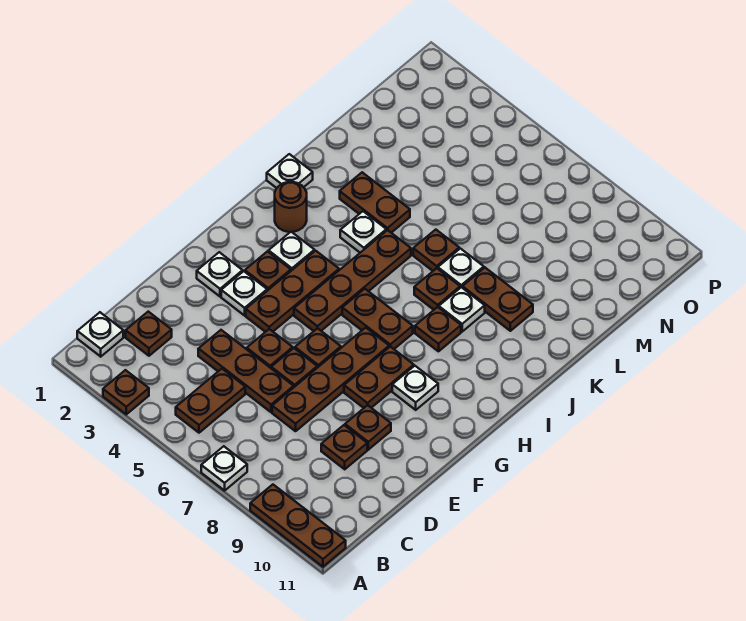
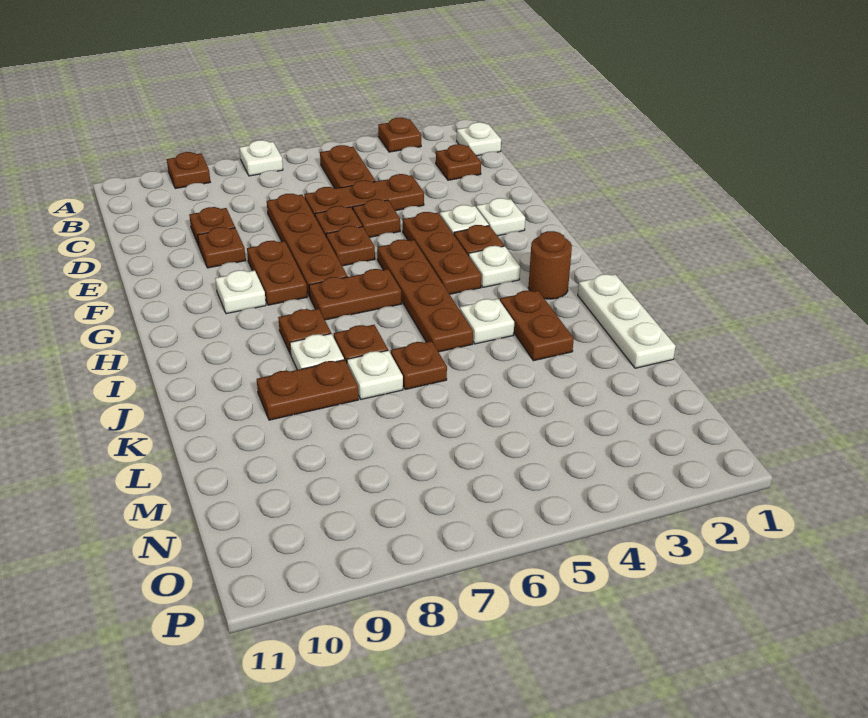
brown plate A9:A11 level 1 -> brown plate A9 level 1
white plate J1 level 1 -> white plate J1:L1 level 1
brown plate K3:K4 level 1 -> brown plate J3:K3 level 1

